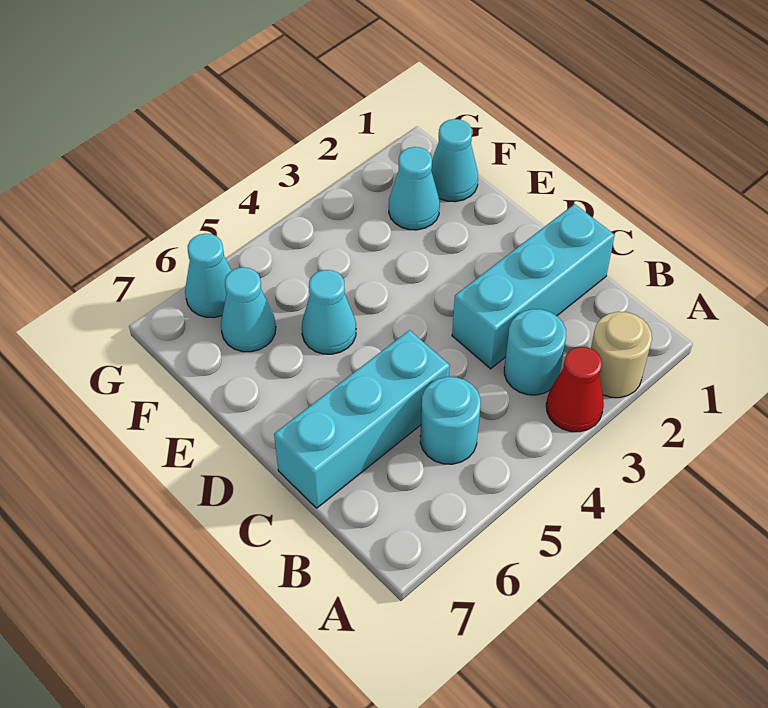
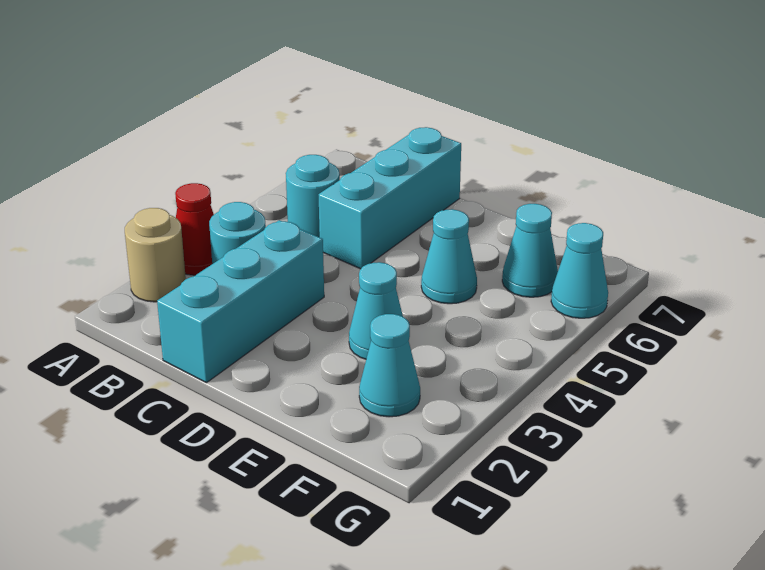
cyan cone F1 level 1 -> cyan cone E3 level 1

